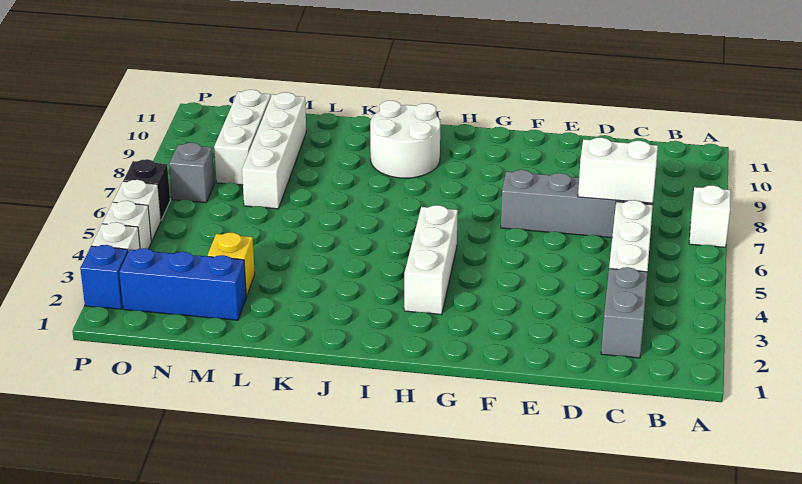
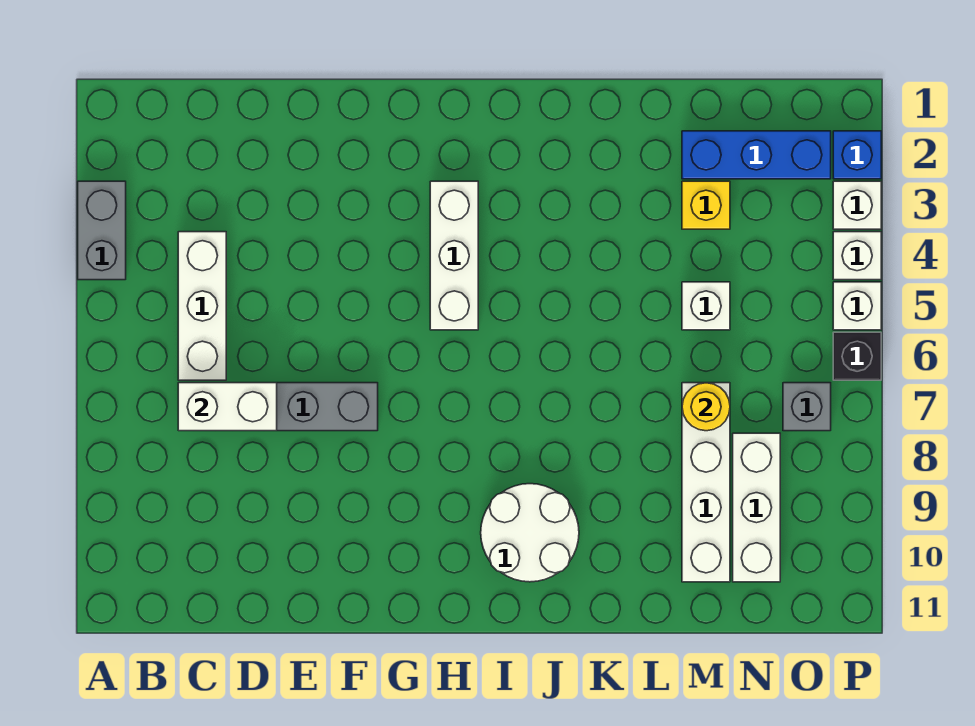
white brick A7 level 1 -> white brick M5 level 1
grey brick C2:C3 level 1 -> grey brick A3:A4 level 1
none -> yellow round brick M7 level 2

